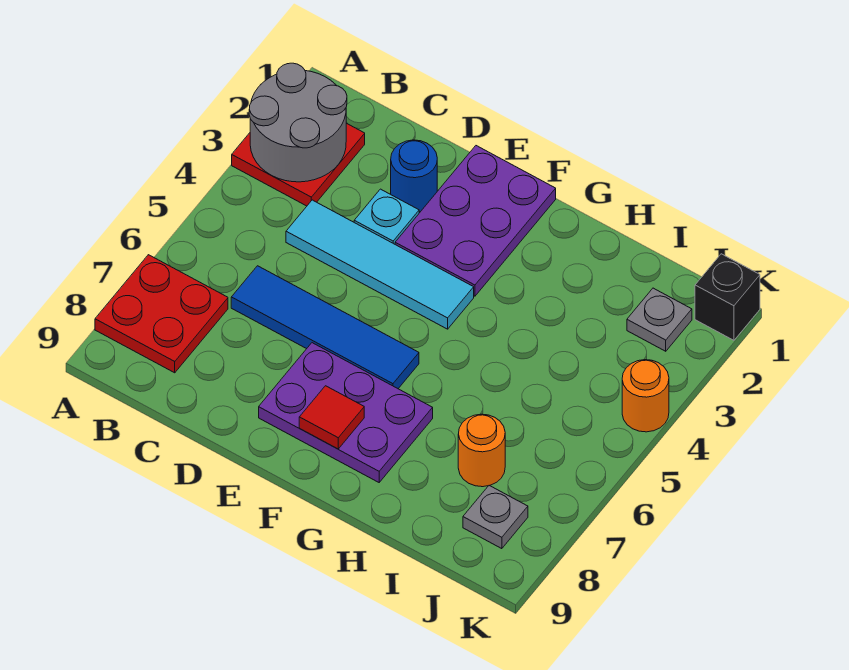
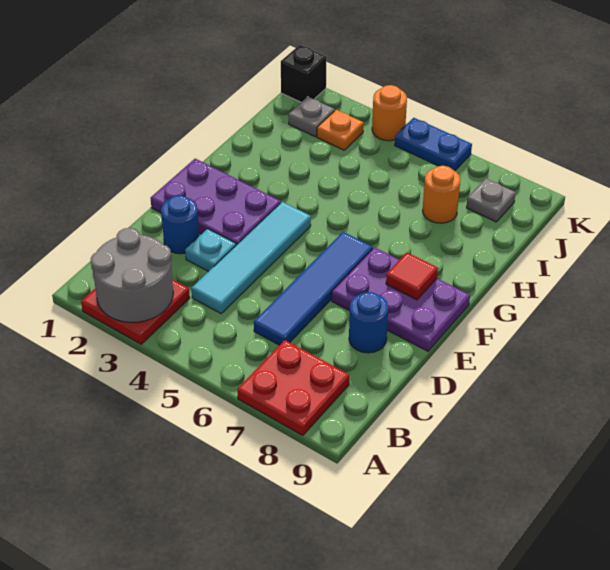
none -> blue round brick D8 level 1
purple plate E7:G8 level 1 -> purple plate E7:F9 level 1
none -> orange plate J3 level 1
none -> blue plate K5:K6 level 1

